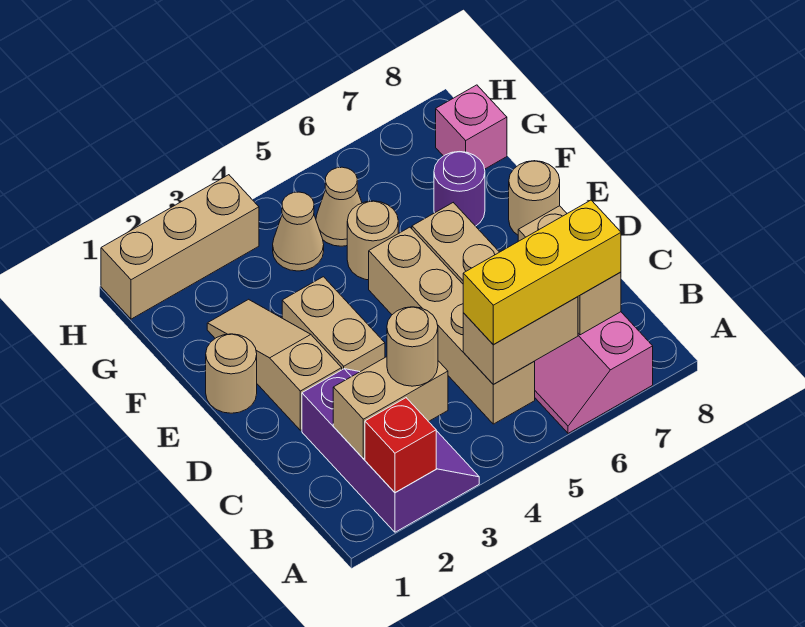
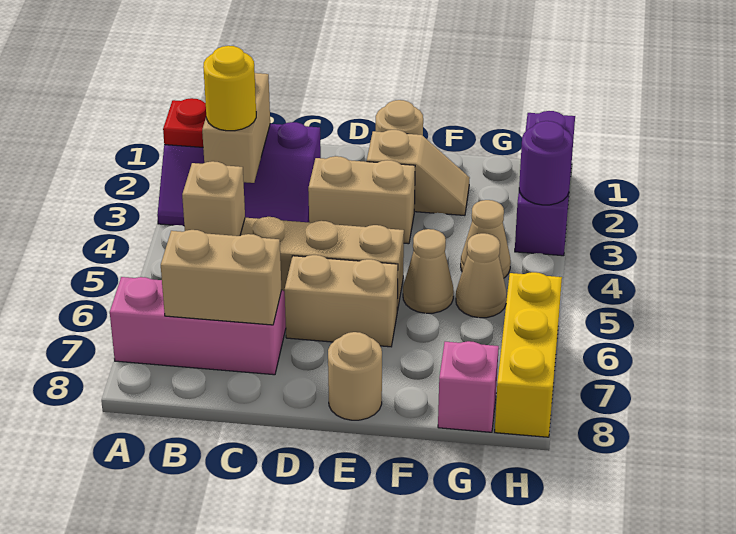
red brick A2 level 2 -> red plate A2 level 2
tan round brick B3 level 3 -> yellow round brick B3 level 3
tan brick B5:B6 level 2 -> tan brick B5 level 2
yellow brick B5:B7 level 3 -> yellow brick H6:H8 level 1
tan slope D2:F2 level 1 top D -> tan slope E2:F2 level 1 top E
tan round brick F5 level 1 -> tan cone F5 level 1
purple round brick F7 level 1 -> purple round brick H3 level 2
tan brick H1:H3 level 1 -> purple brick H1:H3 level 1

